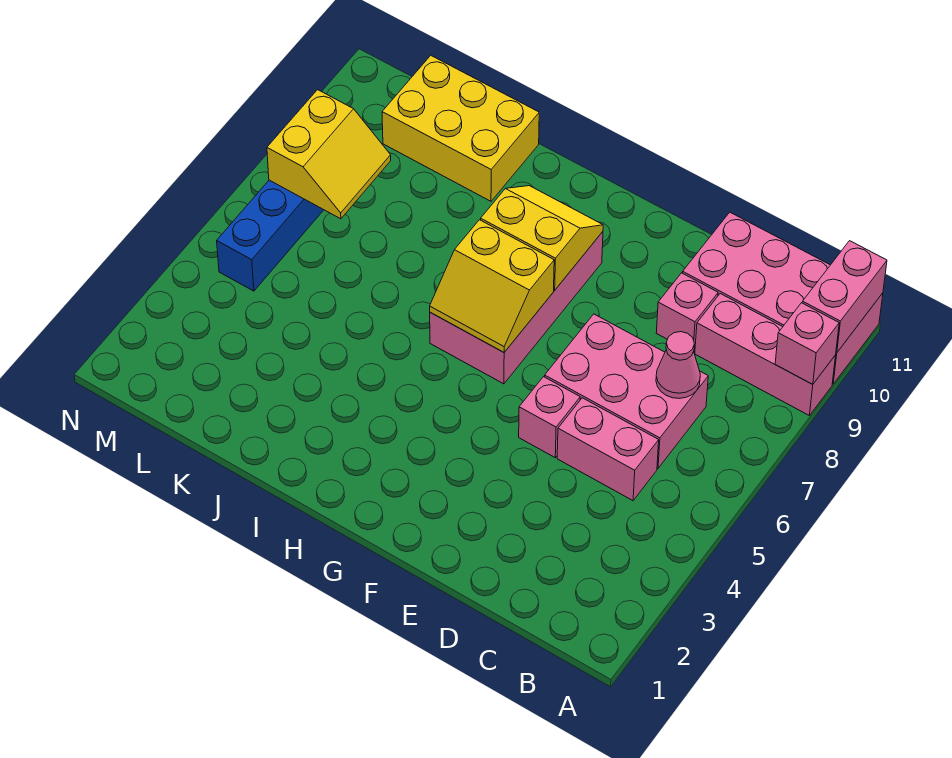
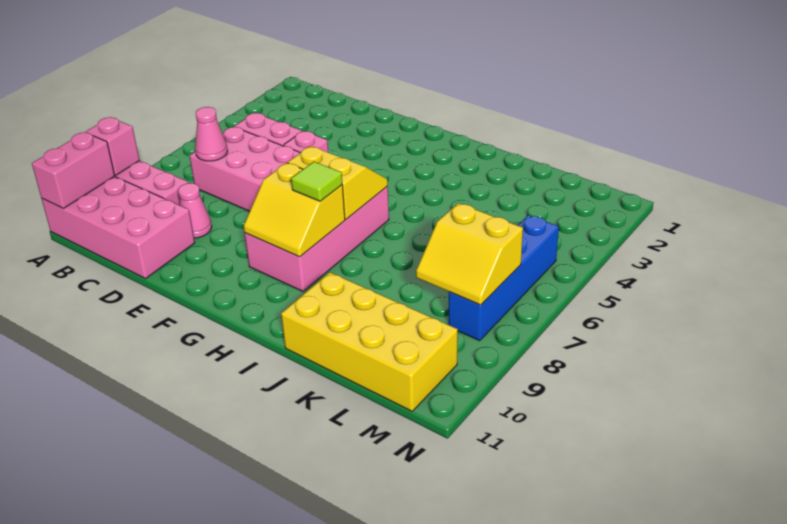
pink brick D9 level 1 -> pink cone D9 level 1
none -> lime tile H8 level 3
yellow brick J10:L11 level 1 -> yellow brick J10:M11 level 1
yellow slope L7:M8 level 2 top M -> yellow slope L7:M8 level 2 top 7

